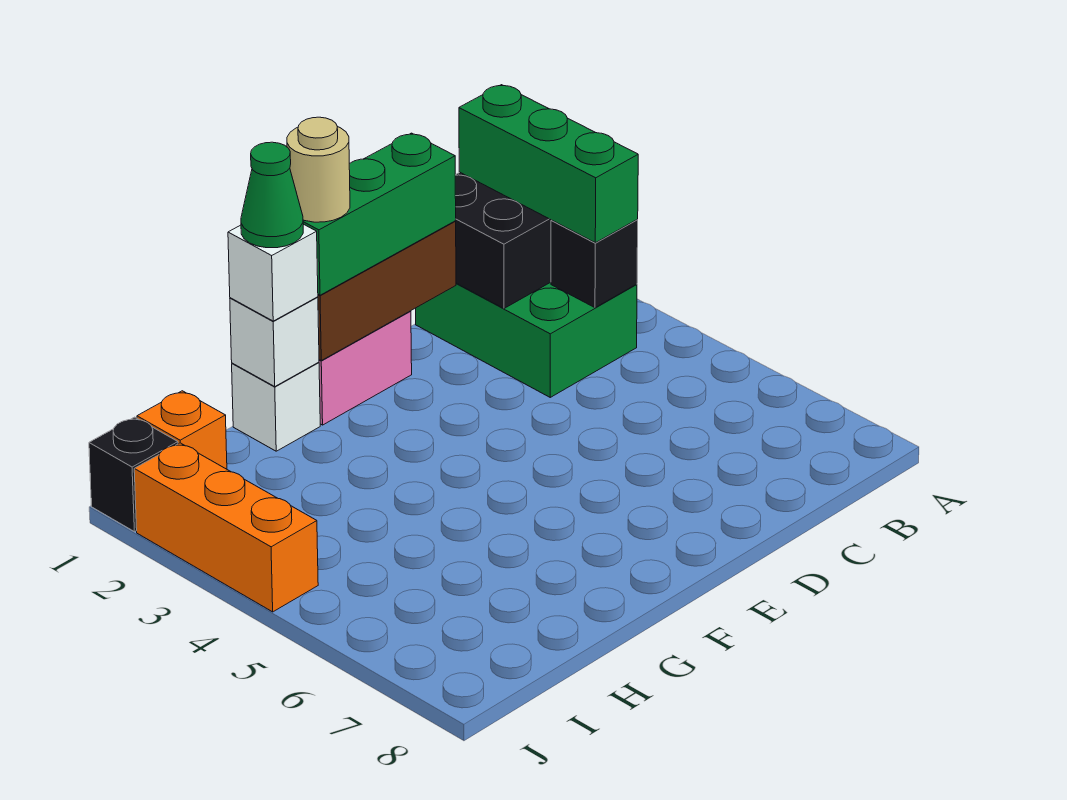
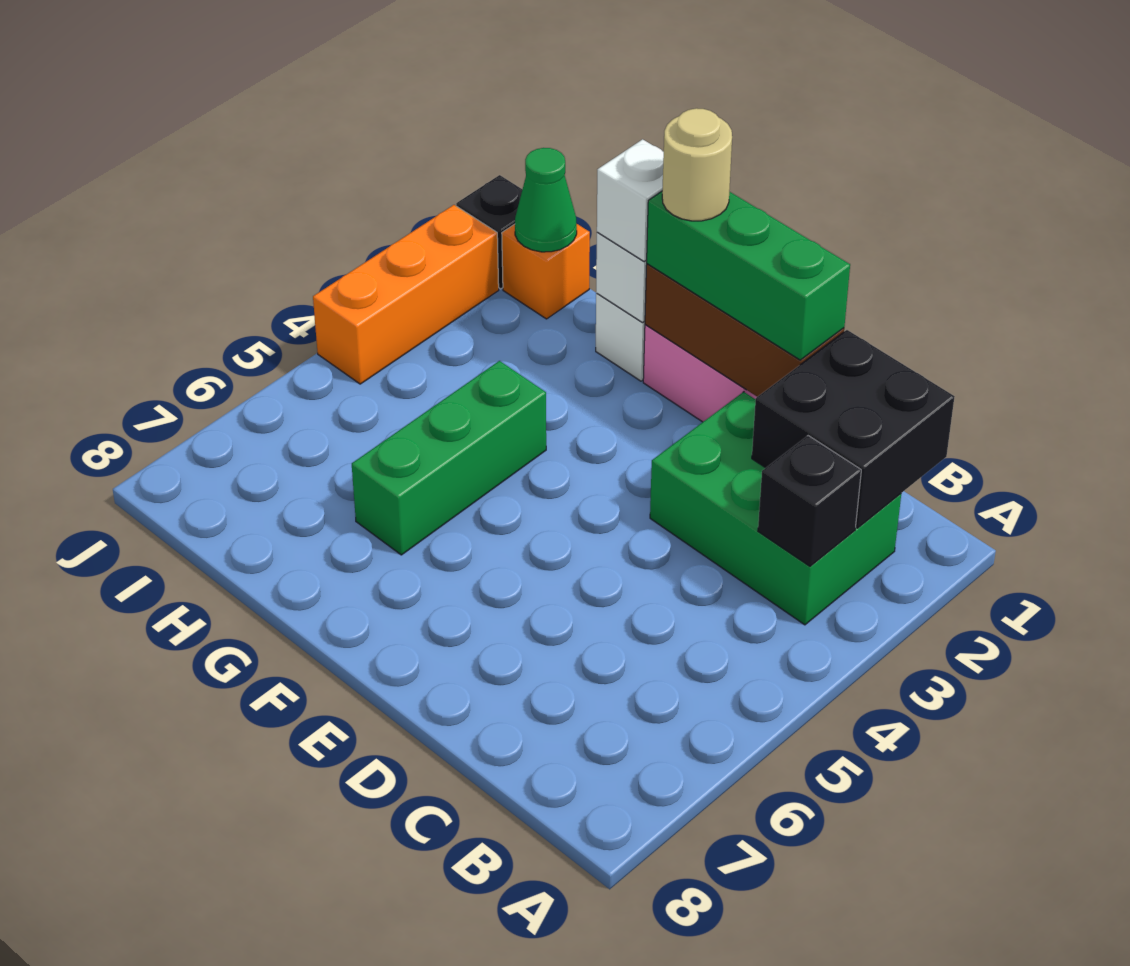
green brick B1:C3 level 1 -> green brick B2:D3 level 1
green brick B1:B3 level 3 -> green brick G4:G6 level 1
green cone G1 level 4 -> green cone I1 level 2

